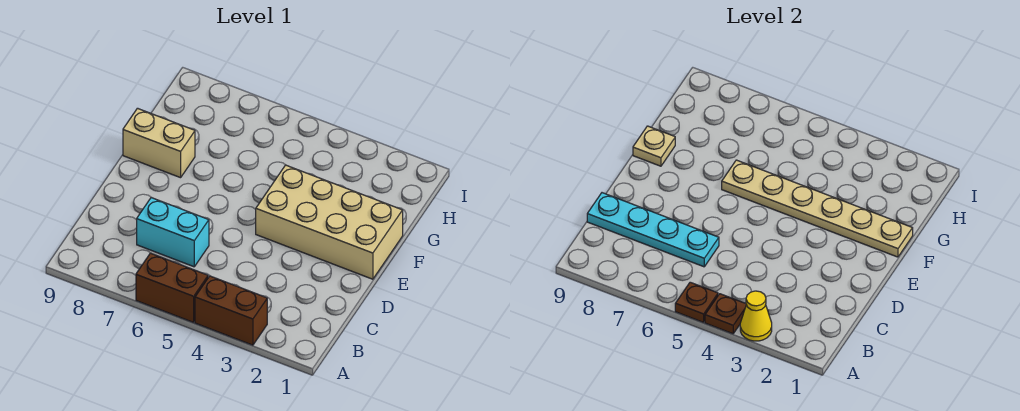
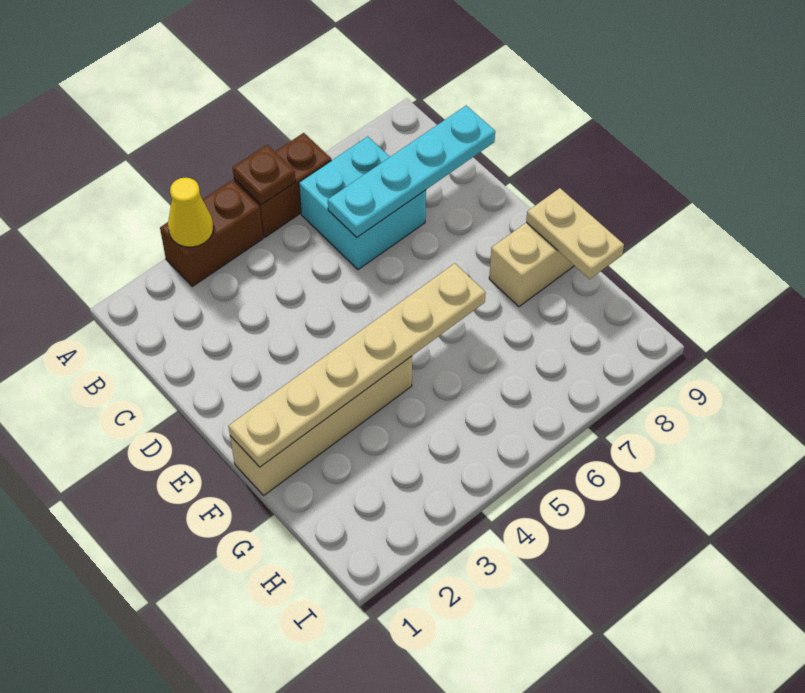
brown plate A4 level 2 -> none
cyan brick C6:C7 level 1 -> cyan brick B6:C7 level 1
tan brick E1:F4 level 1 -> tan brick F1:F4 level 1
tan plate F9 level 2 -> tan plate F9:G9 level 2

